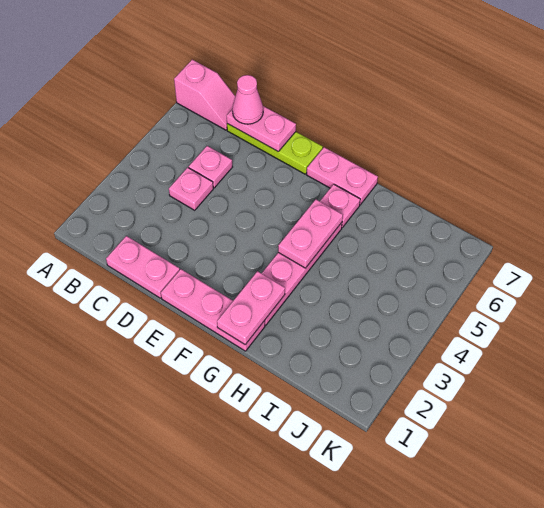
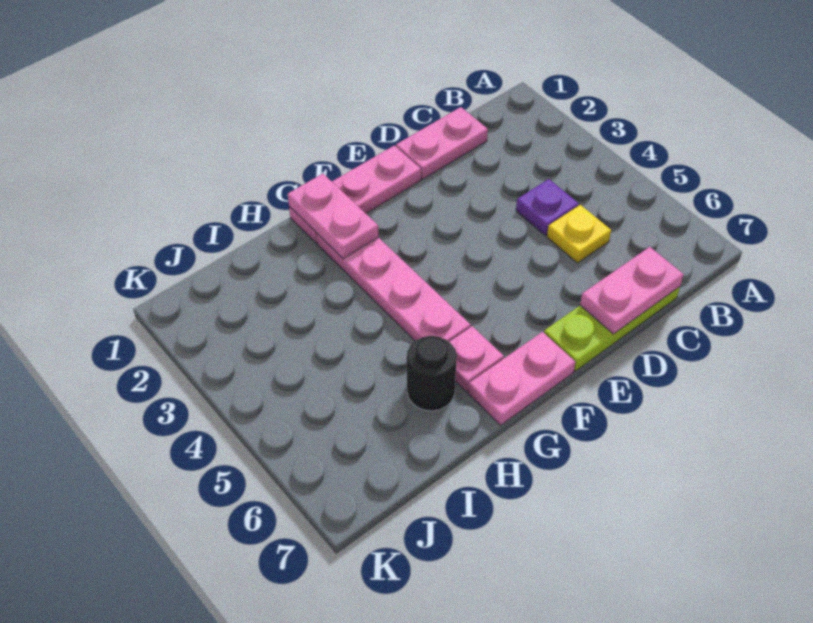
pink slope A7:B7 level 1 top A -> none
pink plate C4 level 1 -> purple plate C4 level 1
pink plate C5 level 1 -> yellow plate C5 level 1
pink cone C7 level 3 -> none
pink plate G4:G5 level 2 -> none
none -> black round brick H6 level 1

